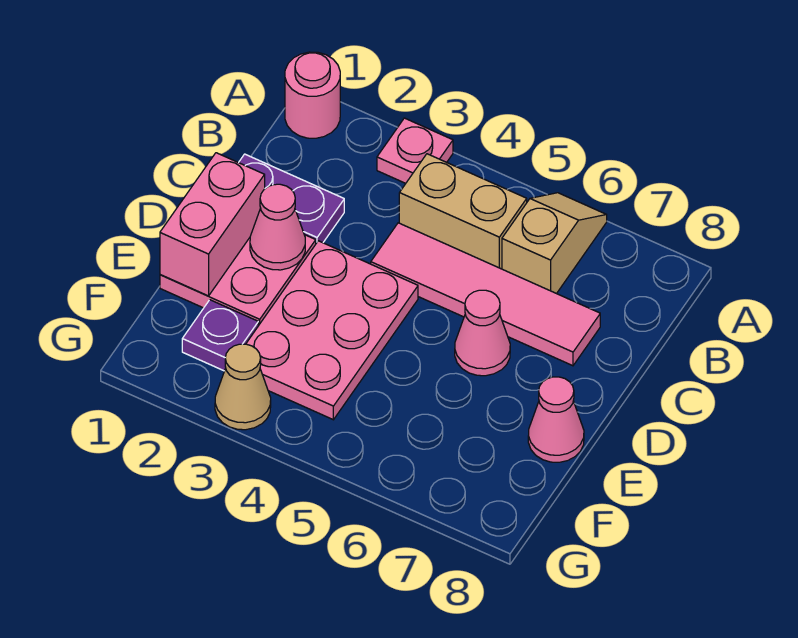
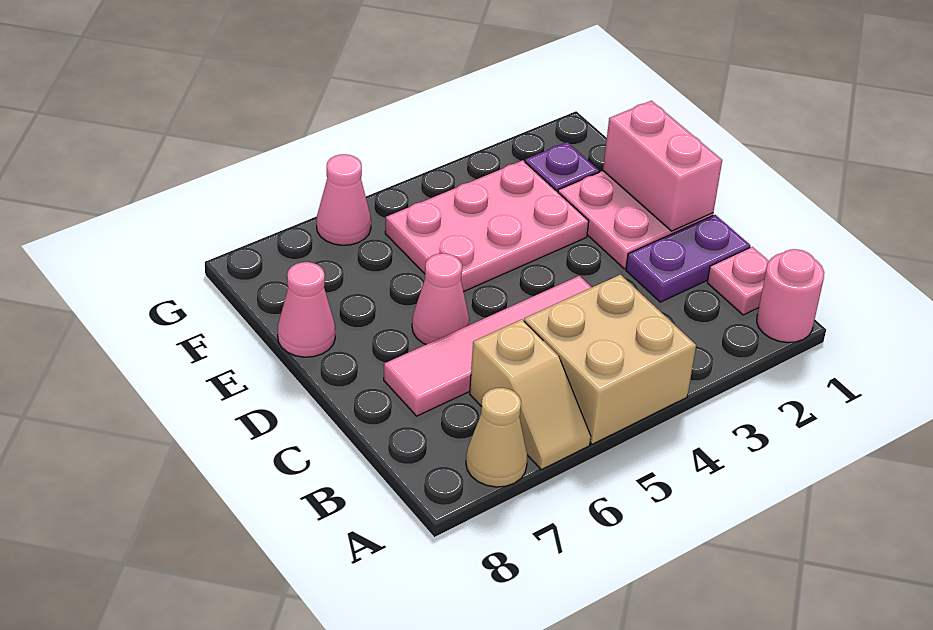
pink plate A3 level 1 -> pink plate B1 level 1
tan brick B4:B5 level 1 -> tan brick A4:B5 level 1
pink cone D2 level 2 -> pink cone G6 level 1
pink plate D3:F4 level 1 -> pink plate E3:F5 level 1
tan cone G3 level 1 -> tan cone A7 level 1

